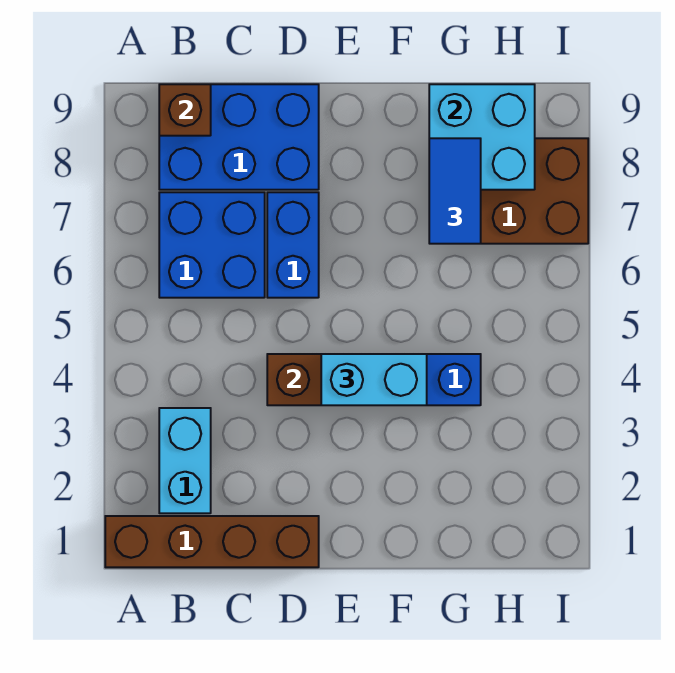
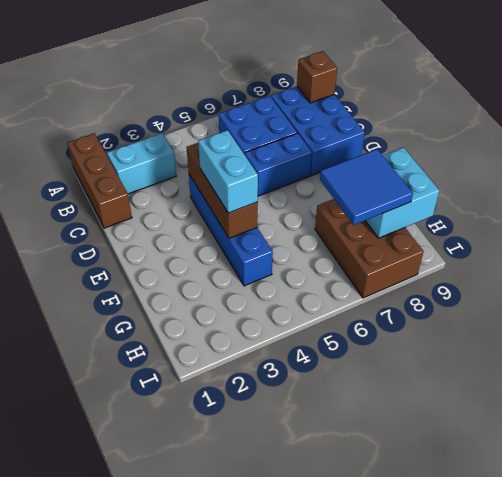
brown brick A1:D1 level 1 -> brown brick A1:C1 level 1
blue tile G7:G8 level 3 -> blue tile G7:H8 level 3

